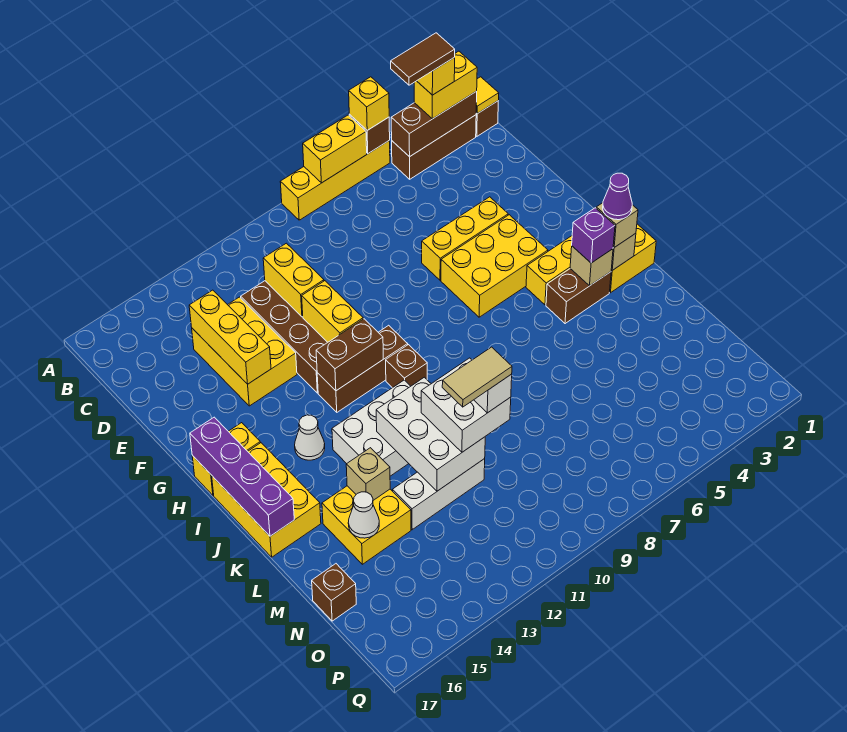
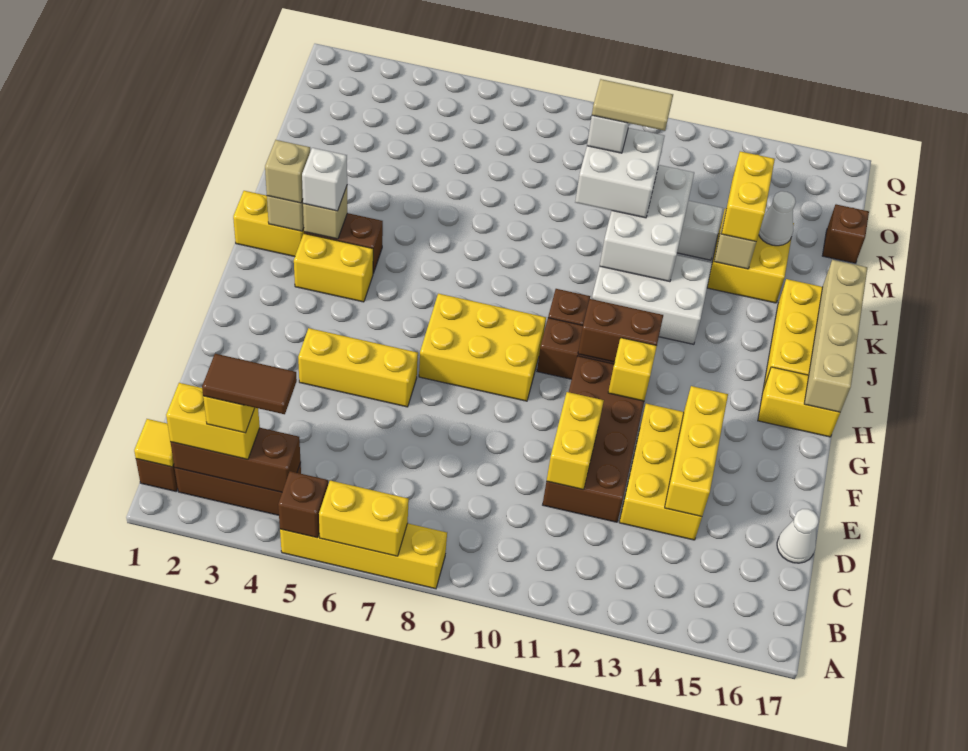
yellow brick A5 level 3 -> yellow brick G12 level 2
yellow brick F11:G11 level 2 -> yellow brick L14:M14 level 3
yellow brick G4:H6 level 1 -> yellow brick G7:H9 level 1
purple brick H17:K17 level 2 -> tan brick H17:K17 level 2
white cone I14 level 1 -> white cone D17 level 1
purple cone J2 level 4 -> none
purple brick J3 level 3 -> white brick J3 level 3

